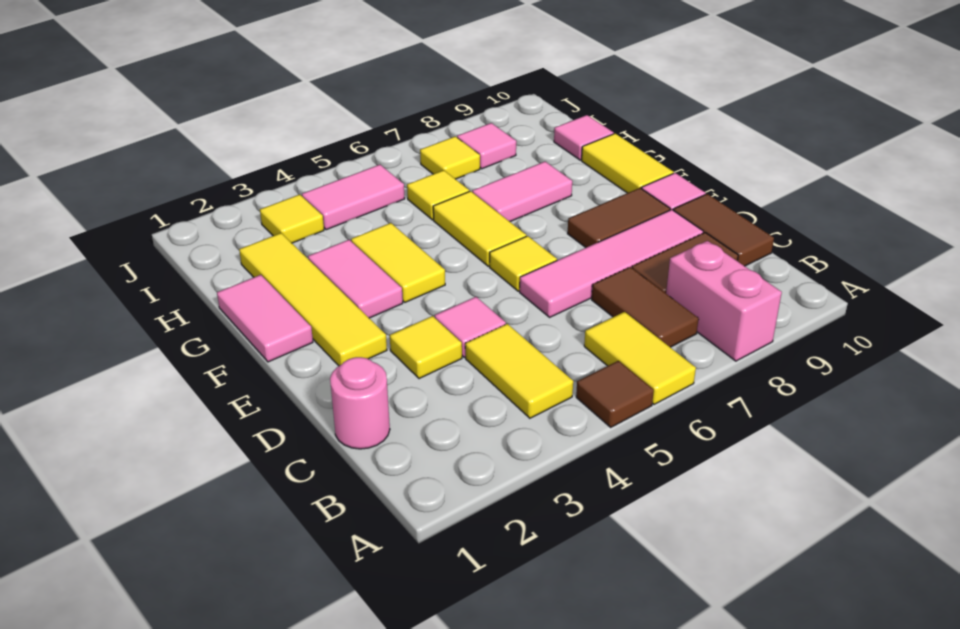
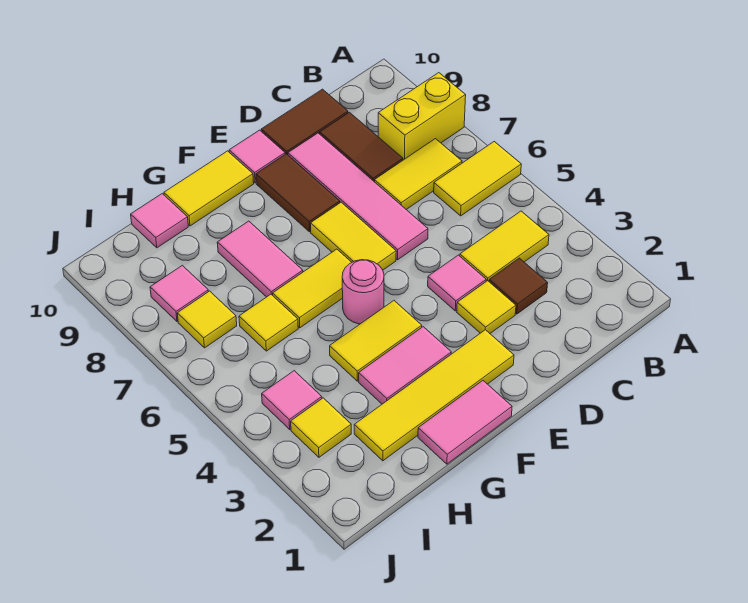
brown tile A5 level 1 -> brown tile C3 level 1
pink brick A8:B8 level 1 -> yellow brick A8:B8 level 1
brown tile B7:C7 level 1 -> yellow tile B7:C7 level 1
pink round brick C1 level 1 -> pink round brick F5 level 1
yellow tile E6 level 1 -> yellow tile E6:E7 level 1
pink tile I4:I5 level 1 -> pink tile I4 level 1

